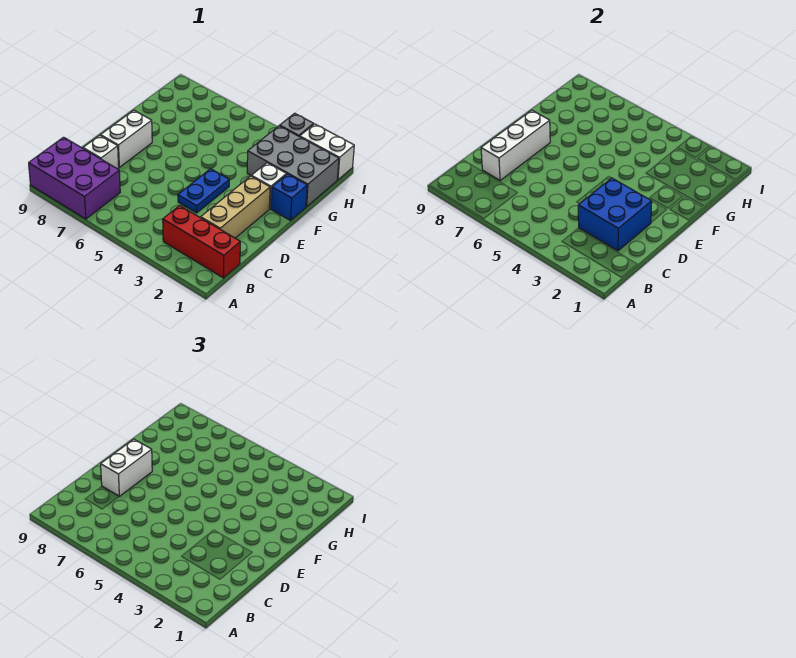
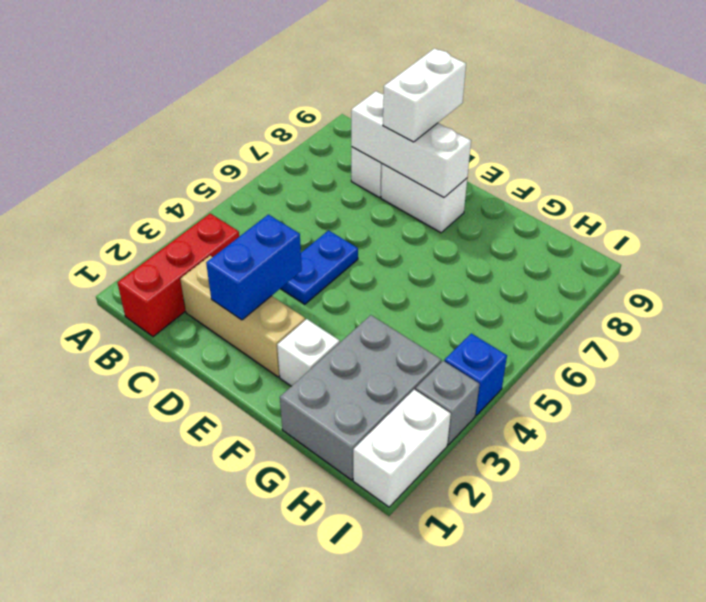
purple brick A7:B9 level 1 -> none
blue brick C2:D3 level 2 -> blue brick D2:D3 level 2
blue plate D4:E4 level 1 -> blue plate D4:D5 level 1
white brick D8:E8 level 3 -> white brick D8:D9 level 3
blue brick F1 level 1 -> blue brick I4 level 1

